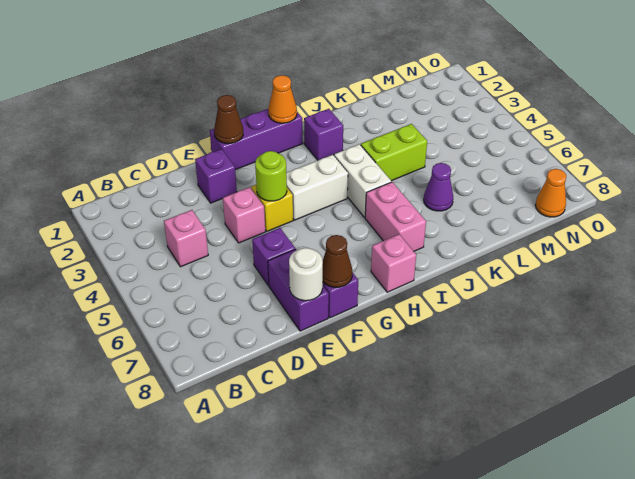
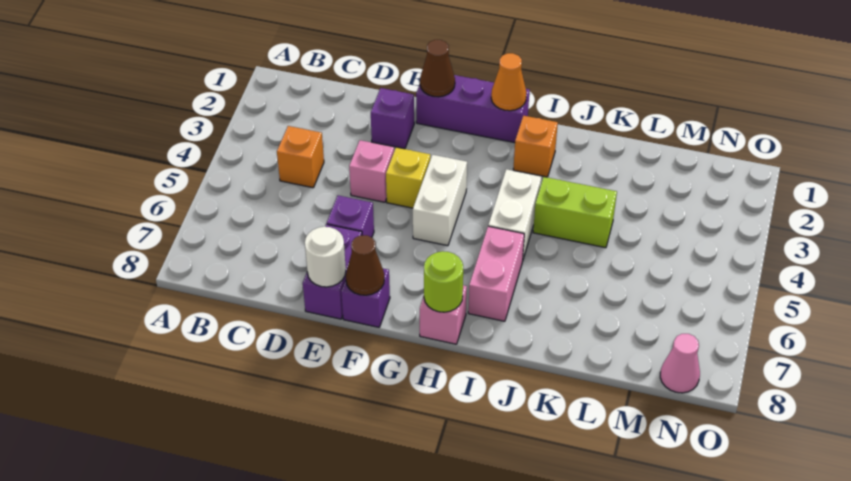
pink brick C4 level 1 -> orange brick C4 level 1
lime round brick F4 level 2 -> lime round brick H8 level 2
white brick G4:H4 level 1 -> white brick G4:G5 level 1
purple brick I2 level 1 -> orange brick I2 level 1
purple cone K6 level 1 -> none
orange cone N8 level 1 -> pink cone N8 level 1

